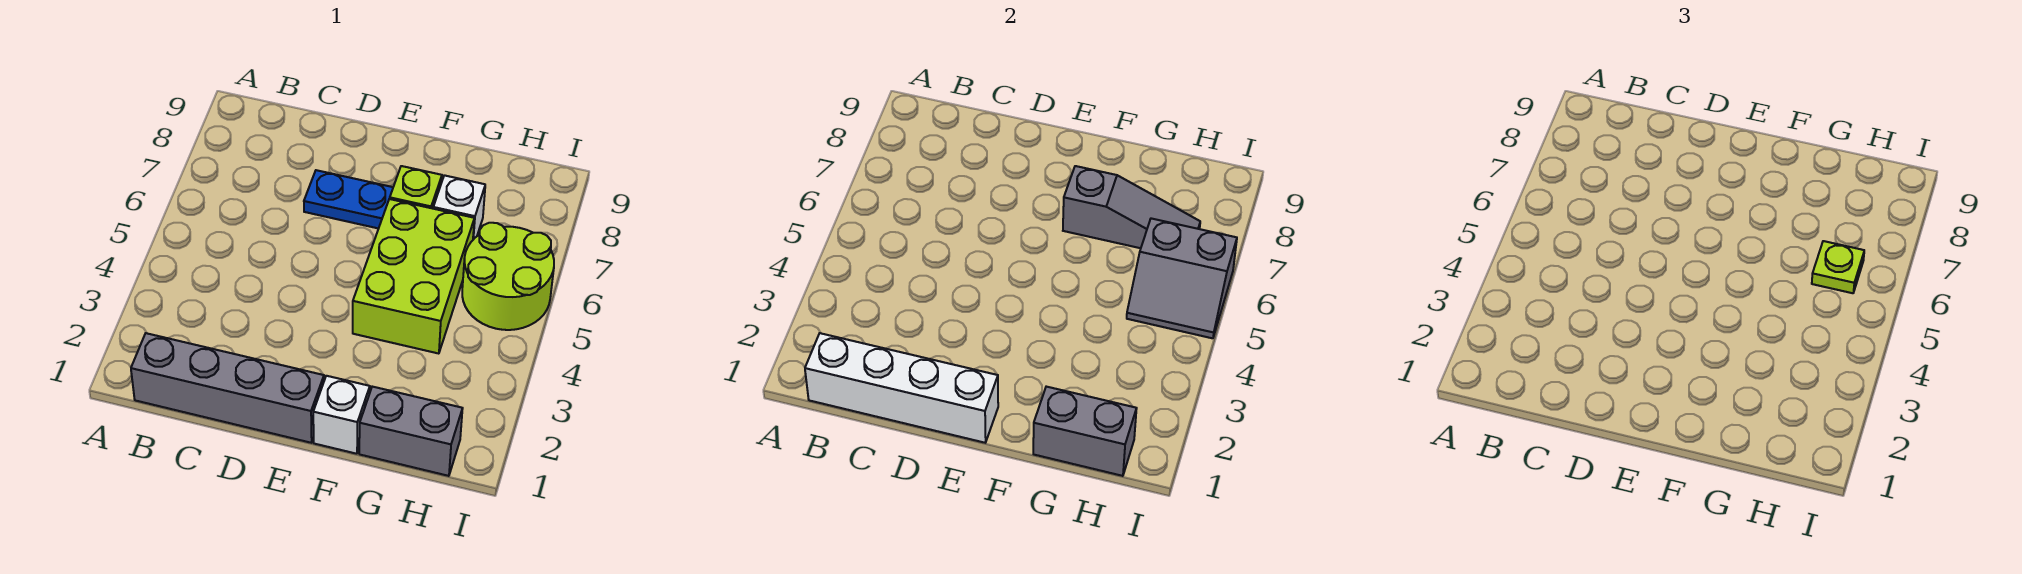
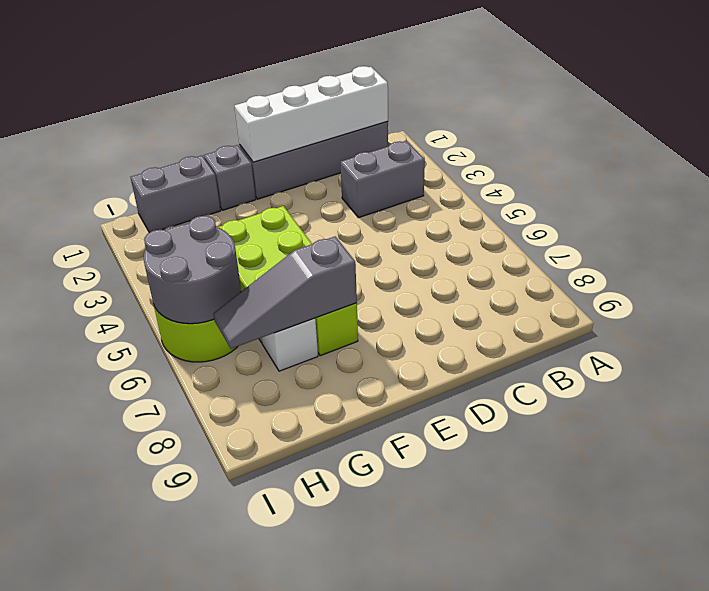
blue plate D7:E7 level 1 -> none
white brick F1 level 1 -> grey brick F1 level 1
grey brick G1:H1 level 2 -> grey brick B3:C3 level 1
grey slope H5:I6 level 2 top 6 -> grey round brick H5:I6 level 2
lime plate H6 level 3 -> none

